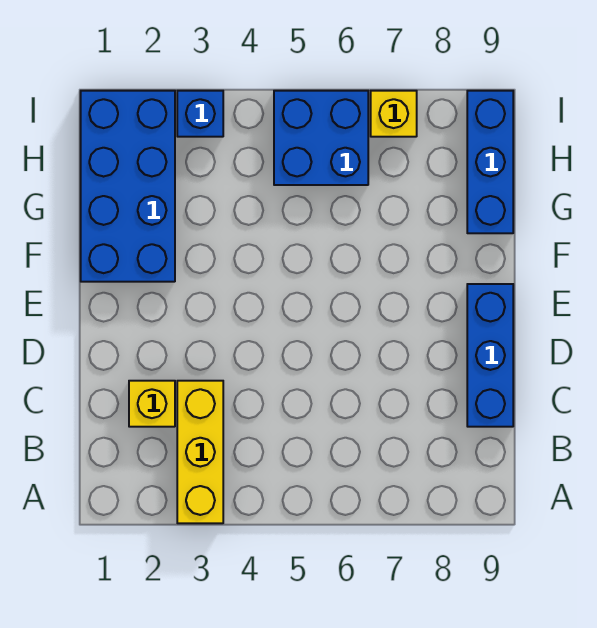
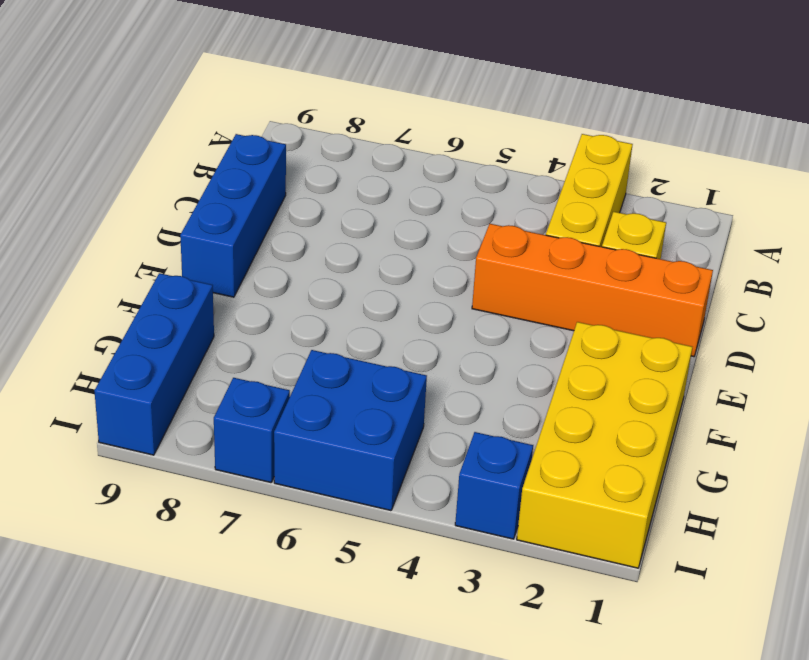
none -> orange brick D1:D4 level 1
blue brick F1:I2 level 1 -> yellow brick F1:I2 level 1
yellow brick I7 level 1 -> blue brick I7 level 1

